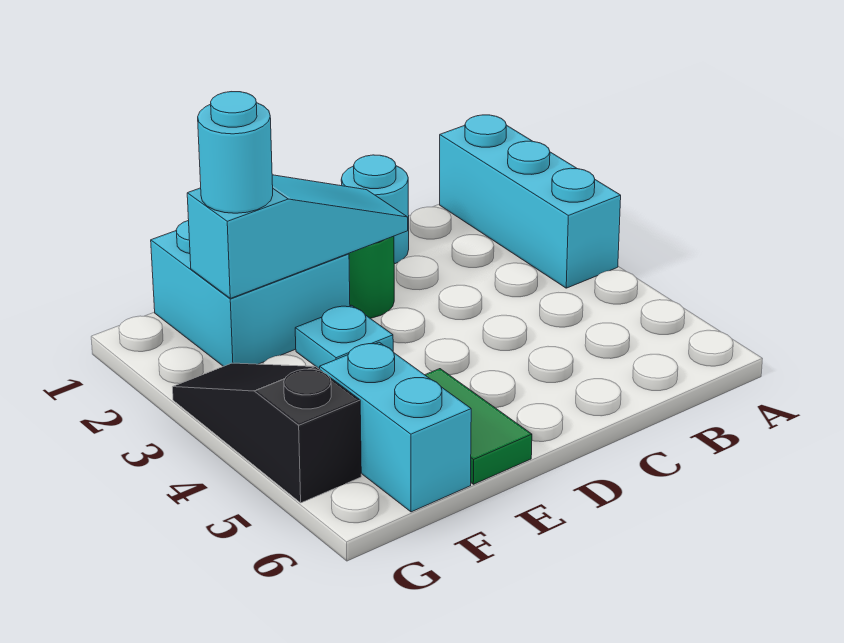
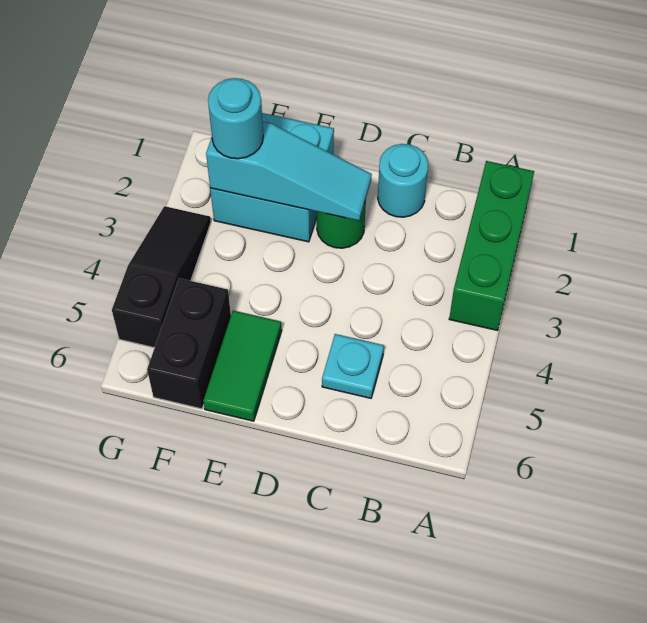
cyan brick A1:A3 level 1 -> green brick A1:A3 level 1
cyan plate E3 level 1 -> cyan plate C5 level 1
cyan brick F5:F6 level 1 -> black brick F5:F6 level 1

